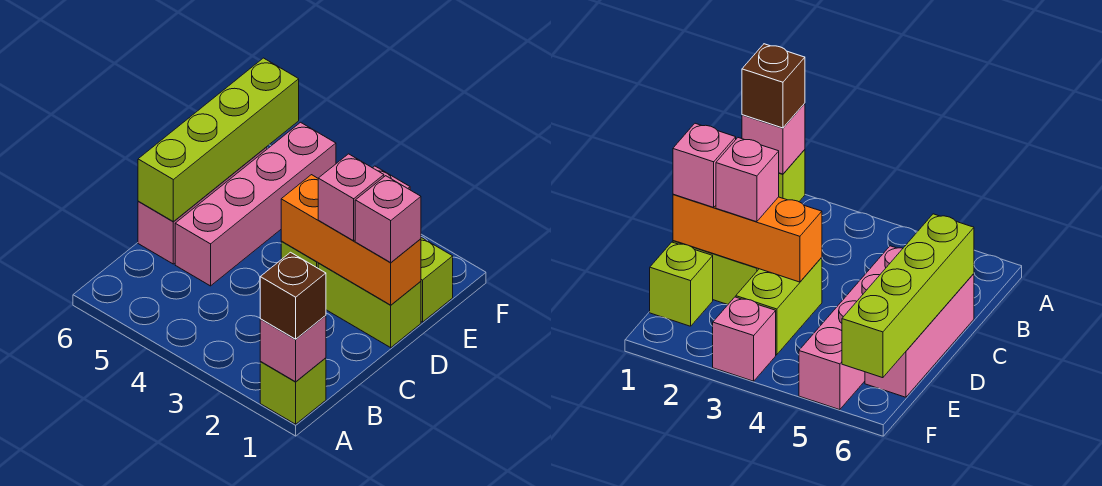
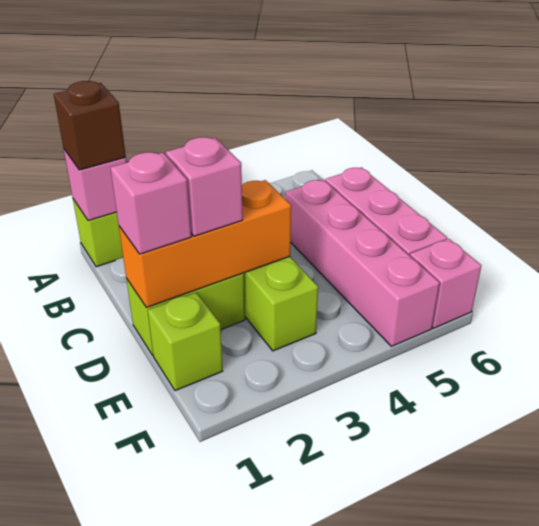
lime brick C6:F6 level 2 -> none
pink brick F3 level 1 -> pink brick F6 level 1

